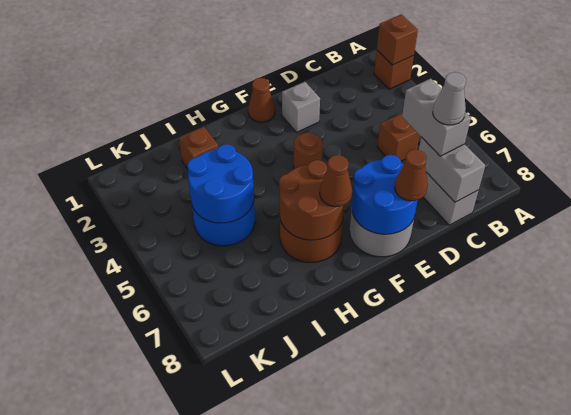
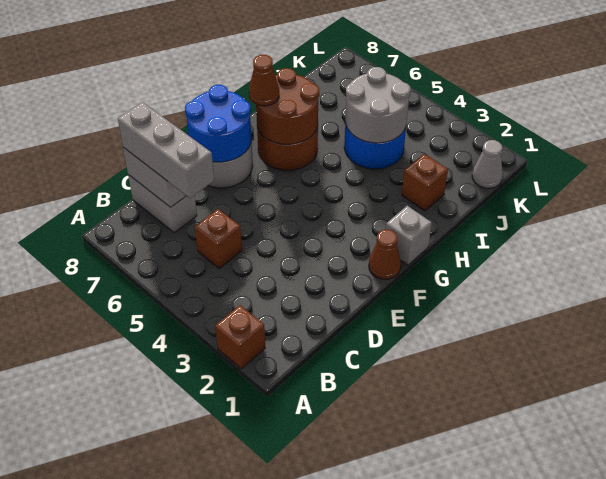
brown brick A2 level 2 -> none
grey brick C6:C7 level 3 -> grey brick C6:C8 level 3
grey cone C7 level 4 -> grey cone K1 level 1
grey brick E2 level 1 -> grey brick G1 level 1
brown cone E8 level 3 -> none
brown round brick F4 level 1 -> none
blue round brick I4:J5 level 2 -> grey round brick I4:J5 level 2

